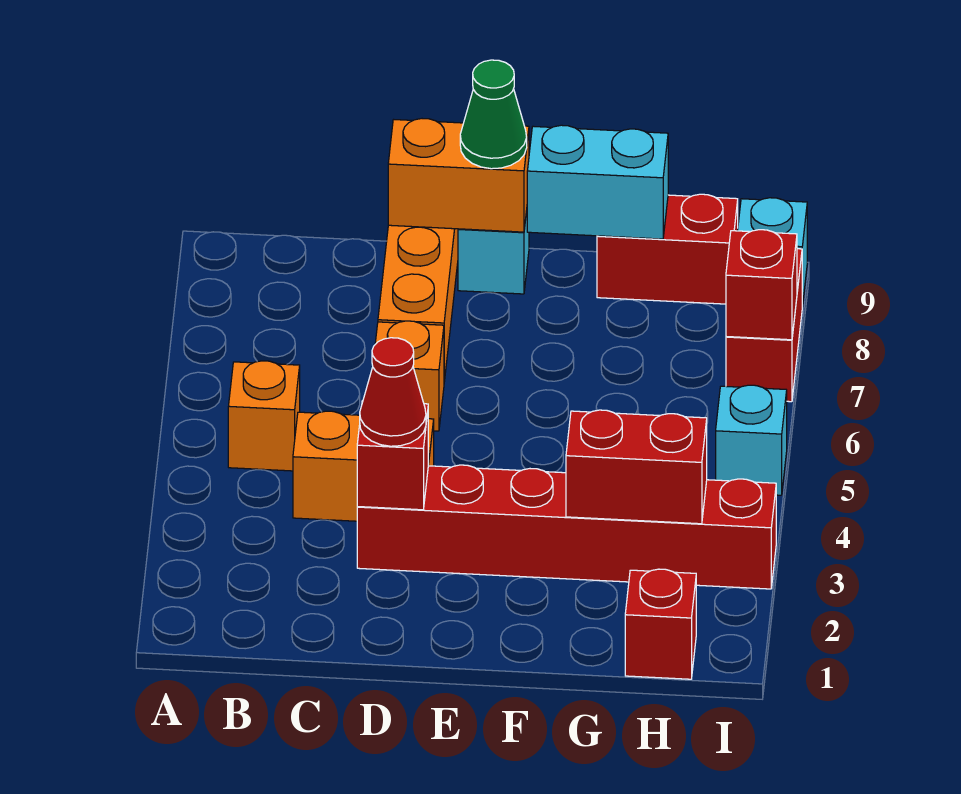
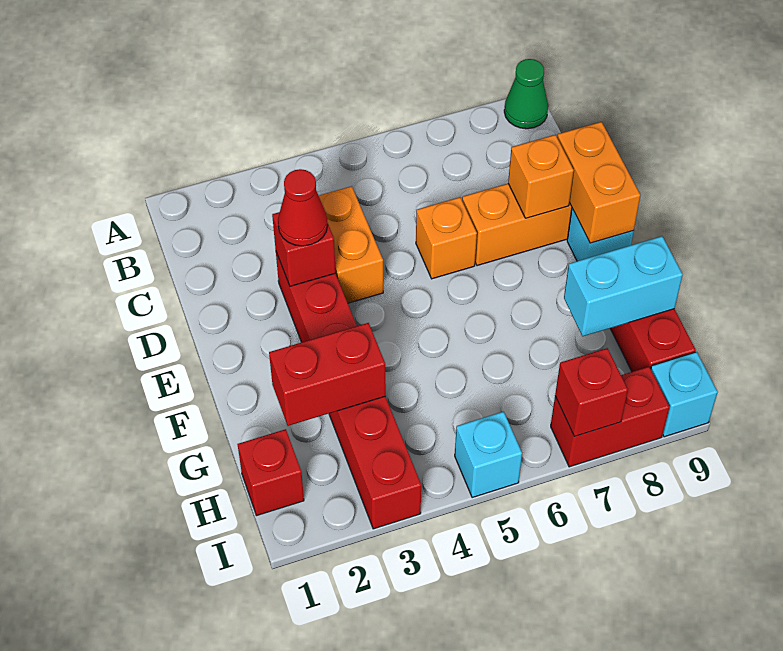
orange brick B5 level 1 -> orange brick D8 level 2
green cone E9 level 3 -> green cone A9 level 1
cyan brick F9:G9 level 2 -> cyan brick G8:G9 level 2
red brick G3:H3 level 2 -> red brick G2:G3 level 2

